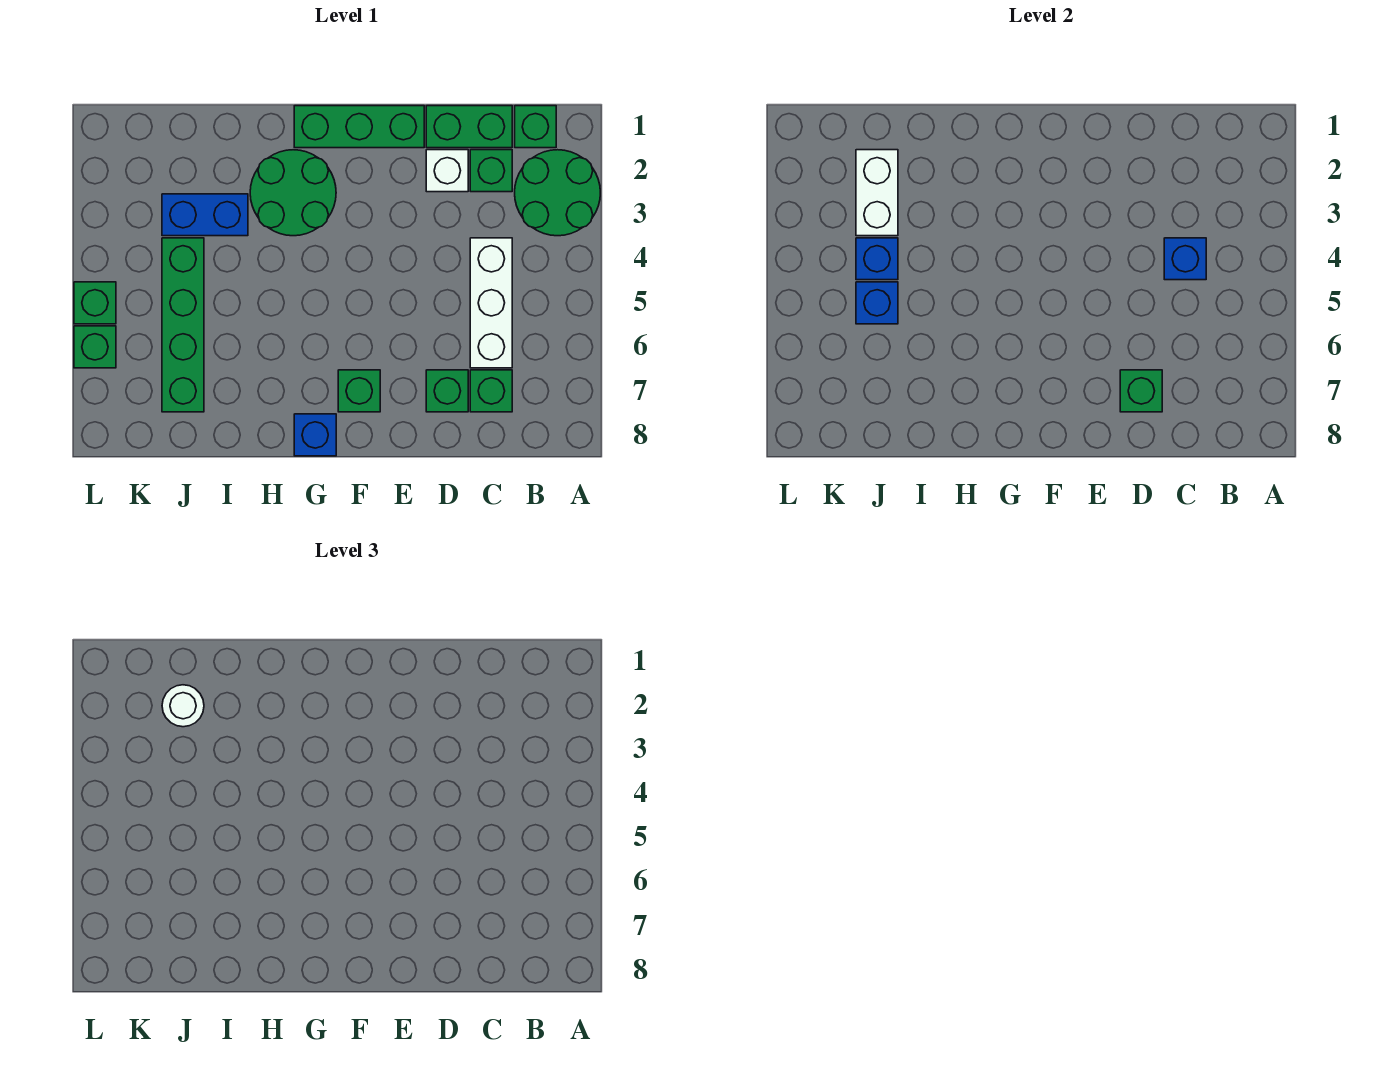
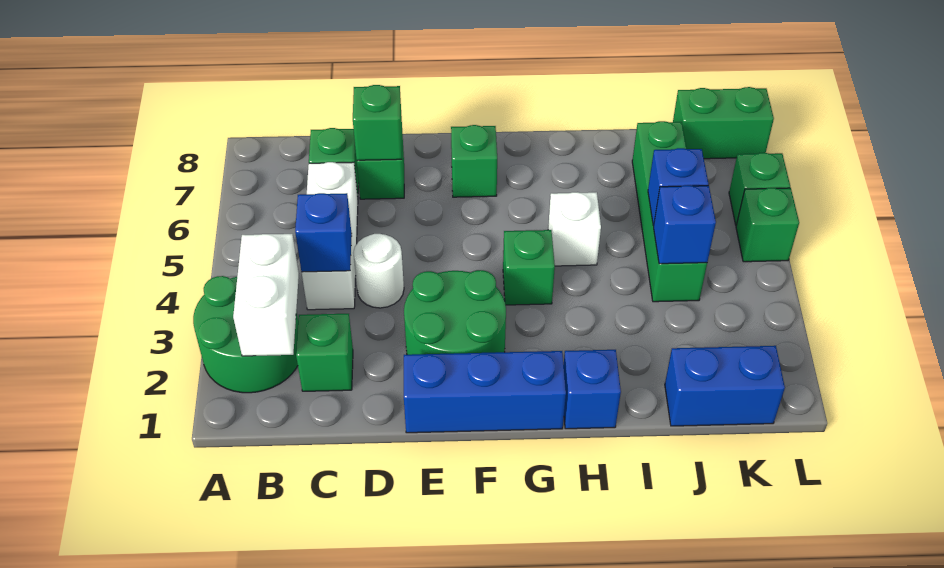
green brick B1 level 1 -> green brick G4 level 1
green brick C1:D1 level 1 -> green brick K8:L8 level 1
white brick D2 level 1 -> white brick H5 level 1
green brick E1:G1 level 1 -> blue brick E1:G1 level 1
green round brick G2:H3 level 1 -> green round brick E2:F3 level 1
blue brick G8 level 1 -> blue brick H1 level 1
blue brick I3:J3 level 1 -> blue brick J1:K1 level 1
white brick J2:J3 level 2 -> white brick B2:B3 level 2
white round brick J2 level 3 -> white round brick D4 level 1

